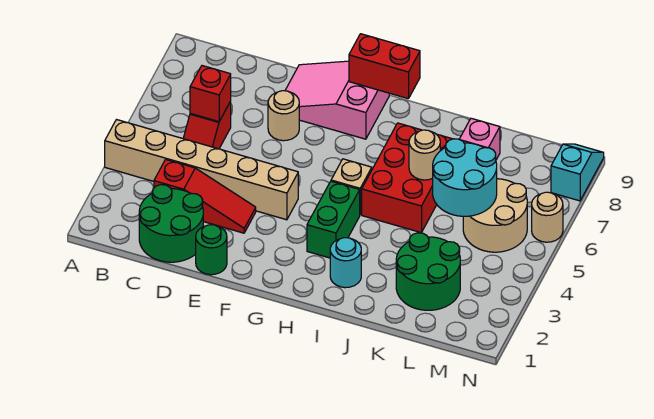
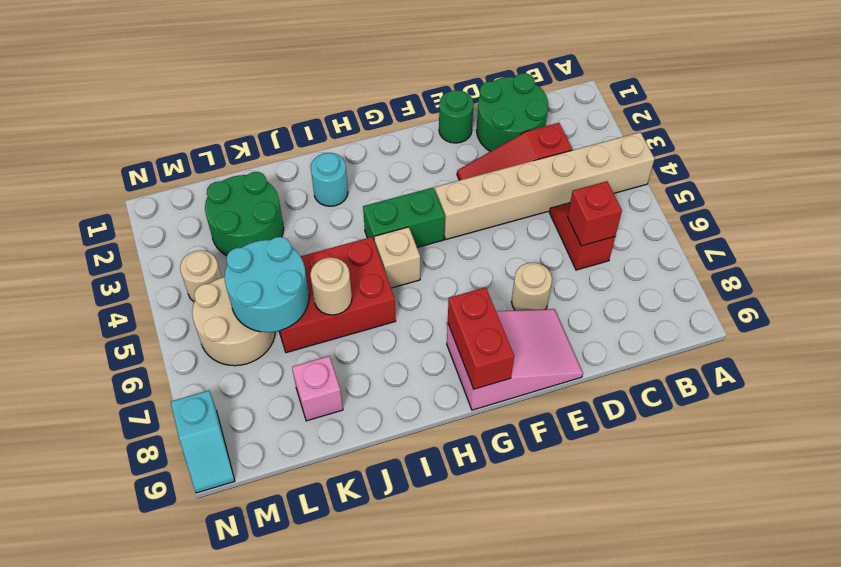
red brick G9:H9 level 2 -> red brick G8:G9 level 2
green brick H3:H4 level 1 -> green brick G4:H4 level 1
red brick I5:J7 level 1 -> red brick I5:K6 level 1
tan round brick N6 level 1 -> tan round brick M4 level 1

